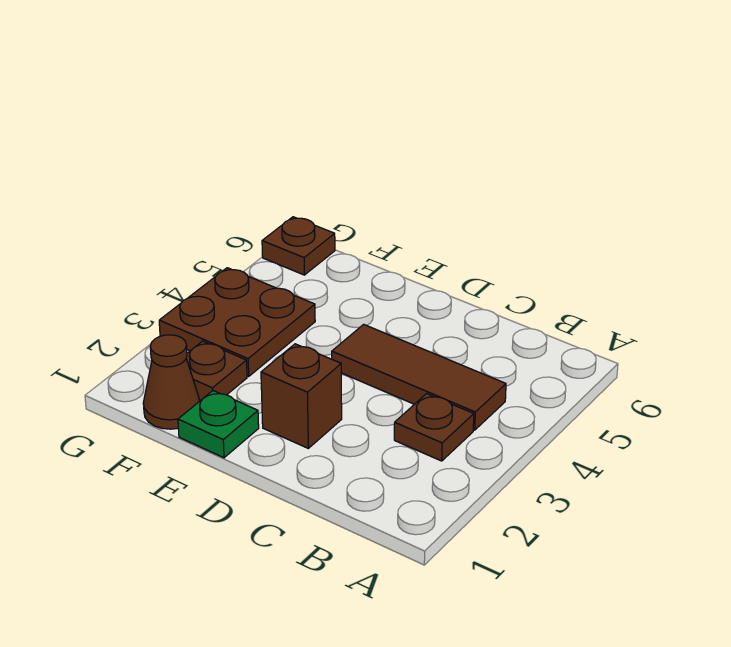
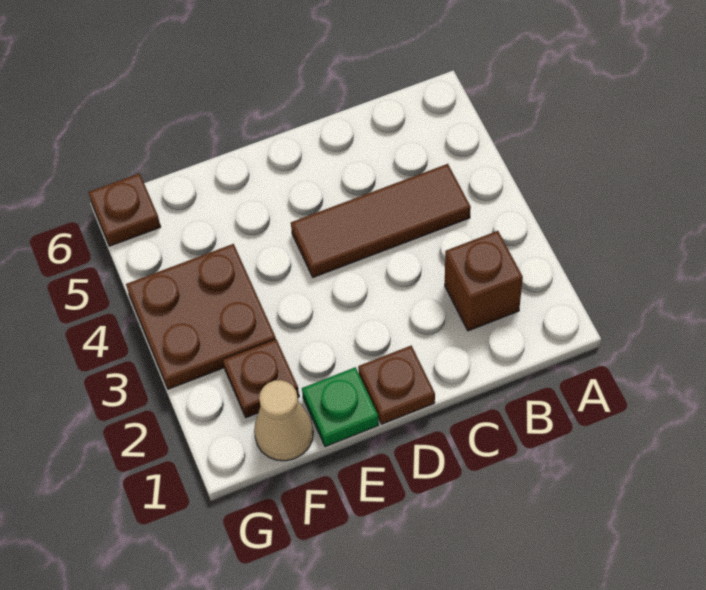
brown plate B3 level 1 -> brown plate D1 level 1
brown brick D2 level 1 -> brown brick B2 level 1
brown cone F1 level 1 -> tan cone F1 level 1

